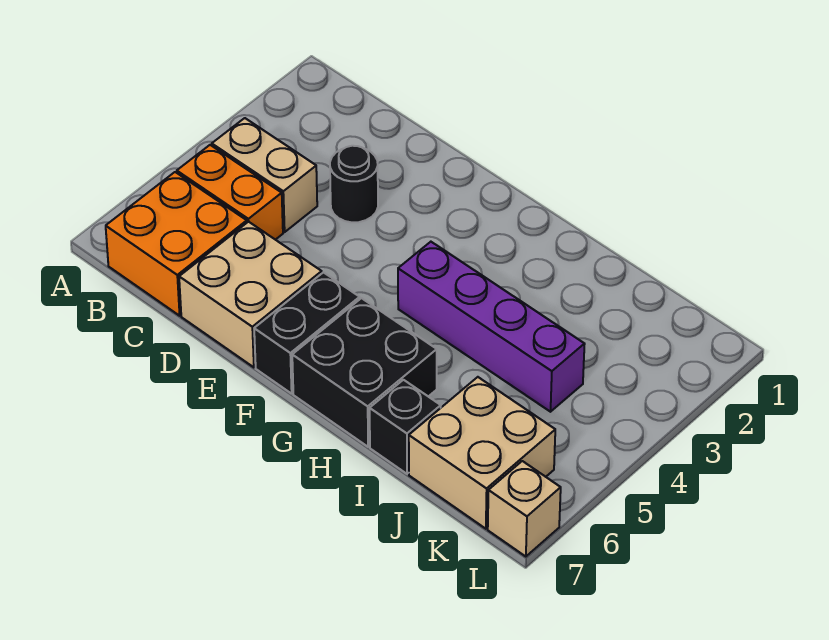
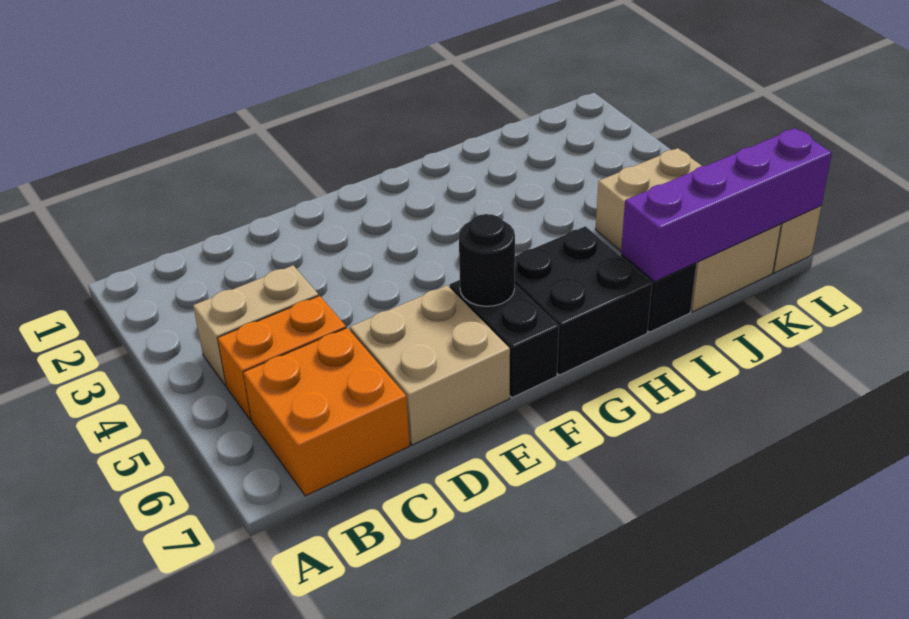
black round brick D3 level 1 -> black round brick F6 level 2
purple brick G4:J4 level 1 -> purple brick I7:L7 level 2
tan brick J6:K7 level 1 -> tan brick J5:K7 level 1

